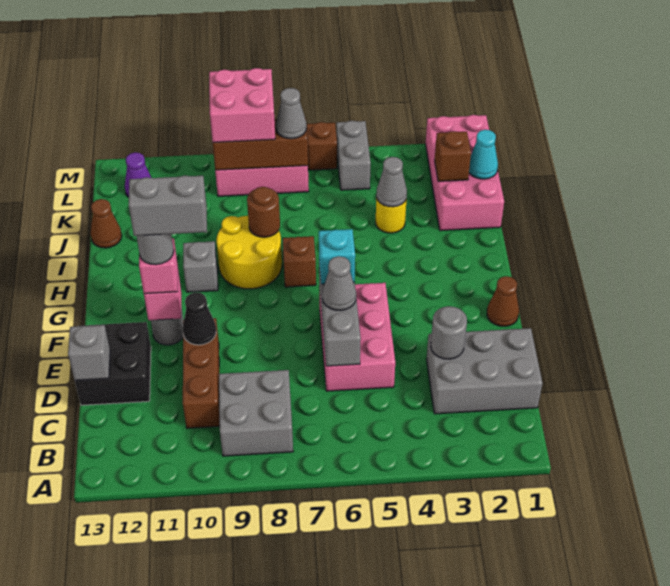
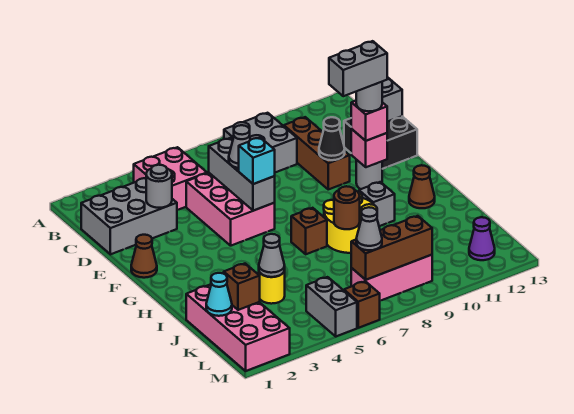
brown cone J13 level 1 -> brown cone H12 level 1
pink brick L8:M9 level 3 -> pink brick B4:C5 level 1

